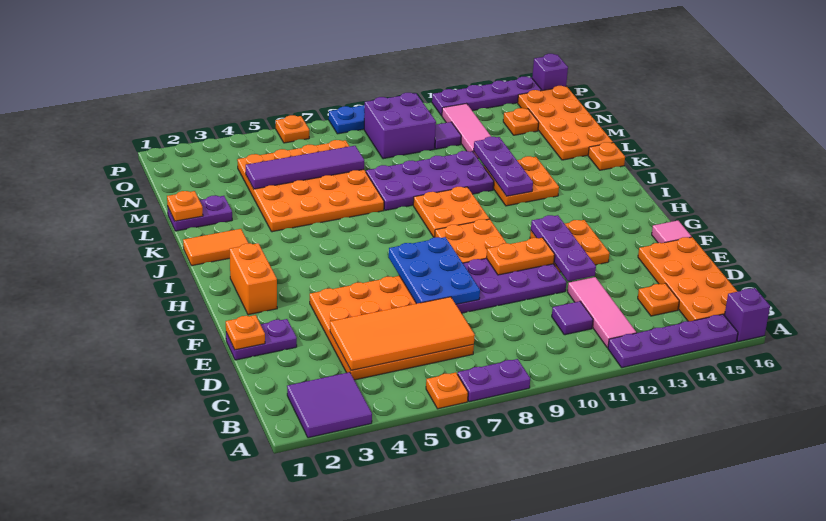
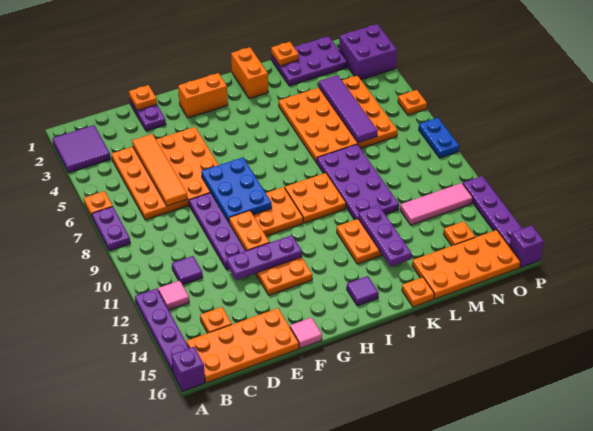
pink tile B12:D12 level 1 -> pink tile B12 level 1
orange tile C4:D7 level 2 -> orange tile D4:D7 level 2
blue plate E7:G8 level 2 -> blue plate F7:G9 level 2
orange tile J1:J2 level 1 -> orange brick J1:J2 level 1
purple plate J12:L12 level 2 -> purple plate K12:K14 level 2
purple plate L1:L2 level 1 -> purple plate L1:N2 level 1
purple brick N9:O10 level 1 -> purple brick O2:P3 level 1
purple tile N11 level 1 -> purple tile I15 level 1

